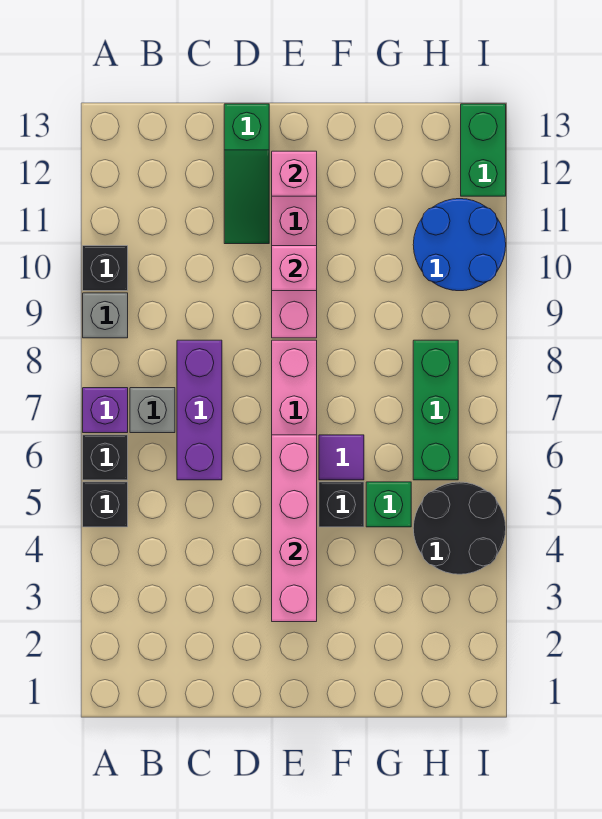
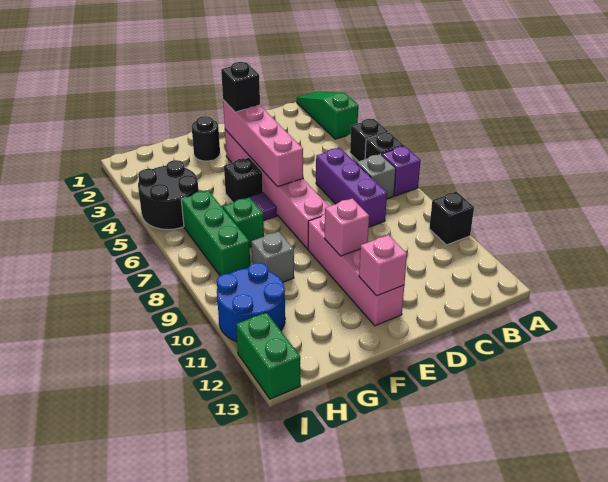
grey brick A9 level 1 -> grey brick G9 level 1
green slope D11:D13 level 1 top 13 -> green slope A1:A3 level 1 top 3
none -> black brick E3 level 3
none -> black round brick F2 level 1
green brick G5 level 1 -> green brick G7 level 1

